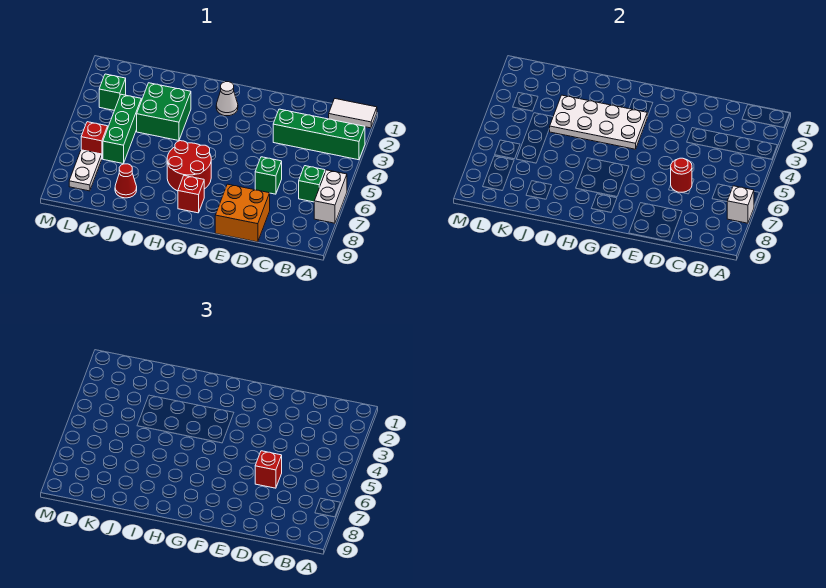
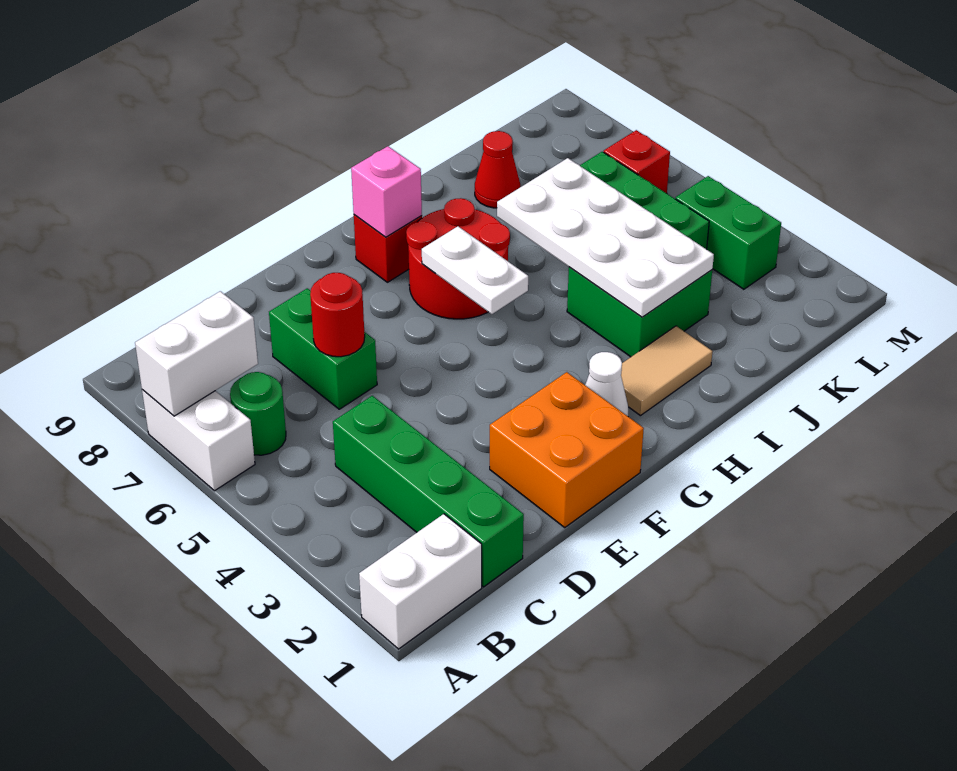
white tile A1:B1 level 1 -> white brick A1:B1 level 1
green brick A3:D3 level 1 -> green brick C1:C4 level 1
white brick A7 level 2 -> white brick A7:B7 level 2
green brick B6 level 1 -> green round brick B6 level 1
green brick D6 level 1 -> green brick D6:D7 level 1
red brick D6 level 3 -> none
orange brick D8:E9 level 1 -> orange brick E1:F2 level 1
white plate G3:J4 level 2 -> white plate I3:J6 level 2
none -> pink brick G8 level 2
none -> tan tile H2:I2 level 1
green brick L3 level 1 -> green brick L3:L4 level 1
white plate L7:L8 level 1 -> white plate G5:G6 level 2

